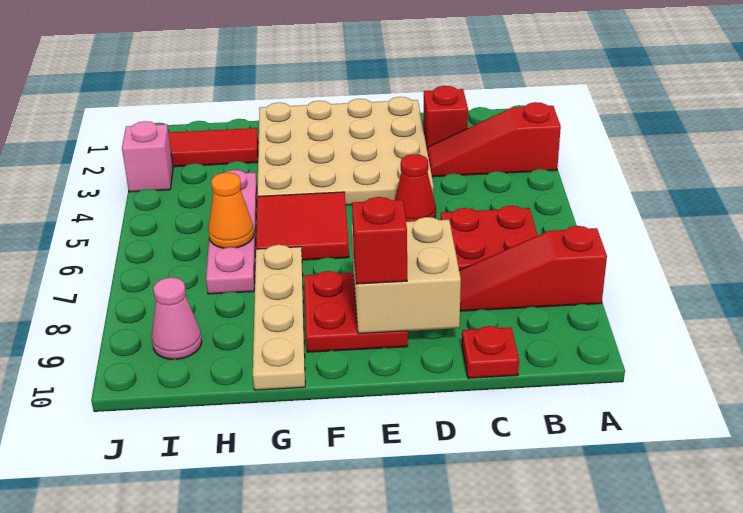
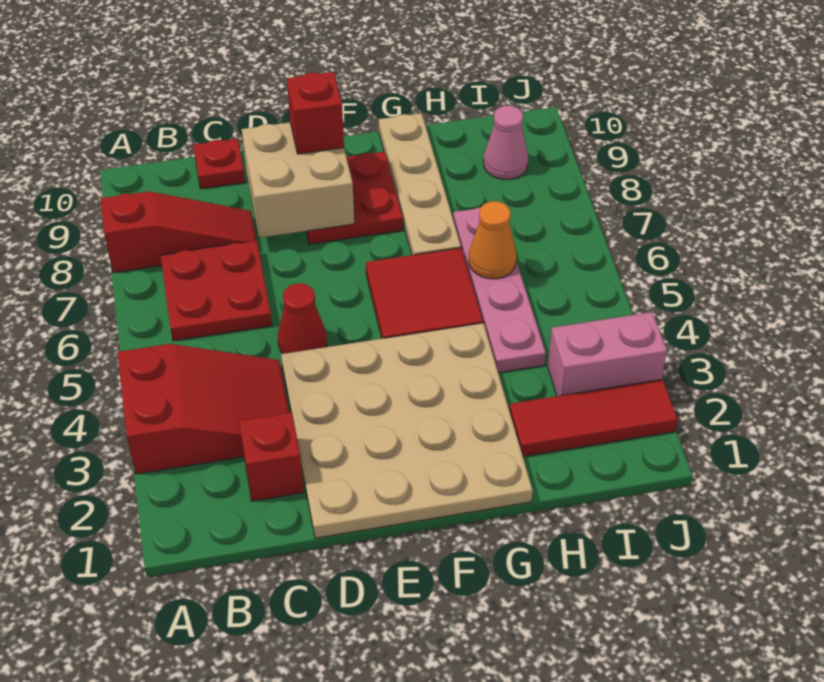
red slope A3:C3 level 1 top A -> red slope A3:C4 level 1 top A
pink brick J3 level 1 -> pink brick I3:J3 level 1

